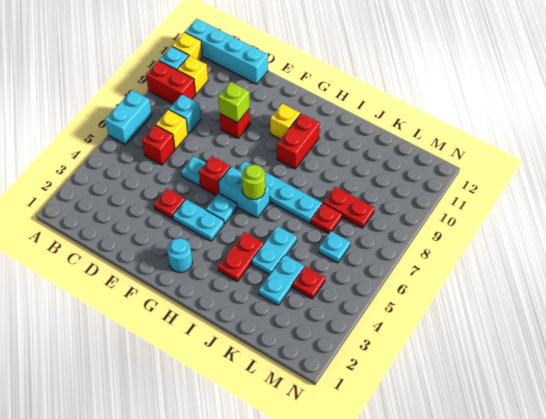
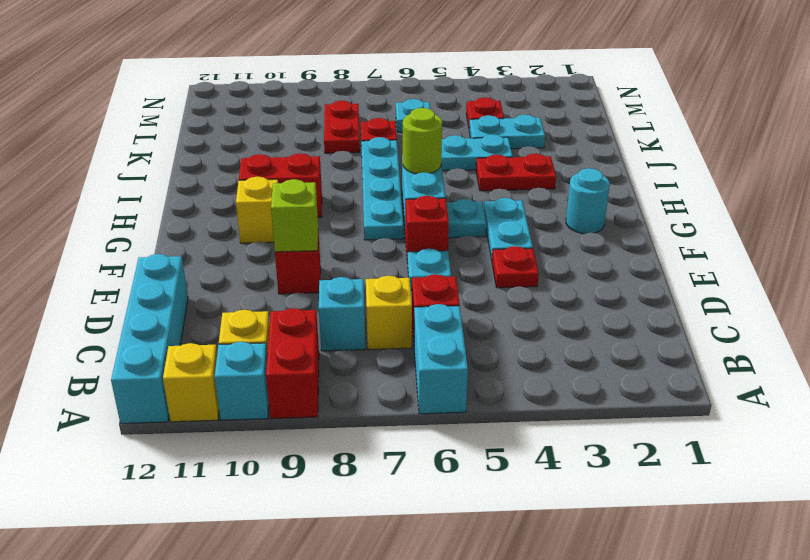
cyan brick A6:A7 level 1 -> cyan brick A6:B6 level 1

